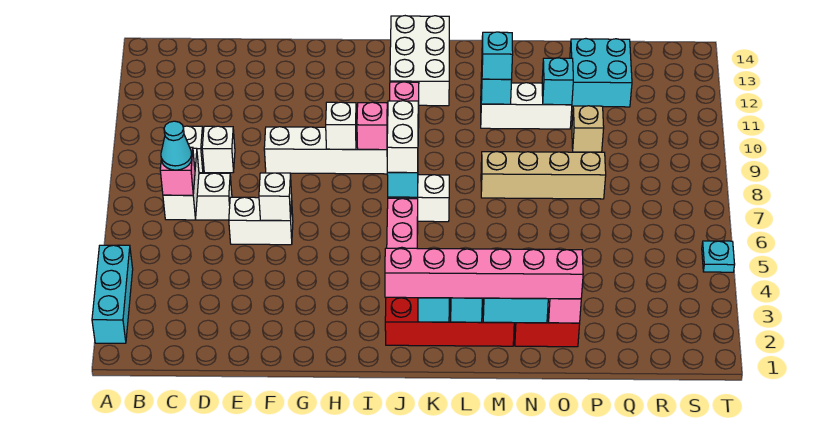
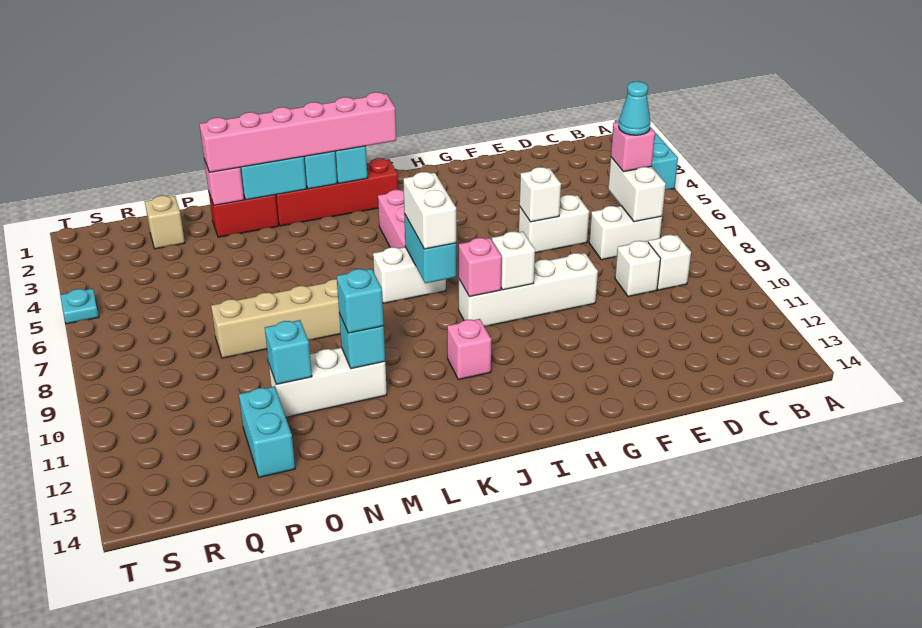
white brick J12:K14 level 1 -> none
tan brick P10 level 1 -> tan brick Q2 level 1
cyan brick P12:Q13 level 1 -> cyan brick P12:P13 level 1

